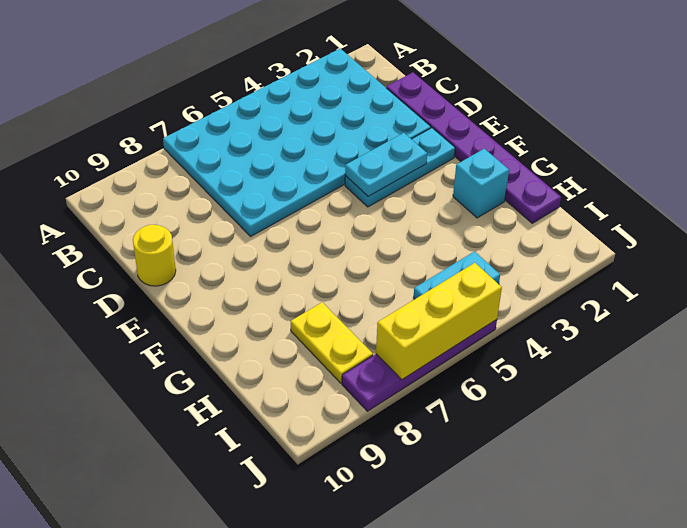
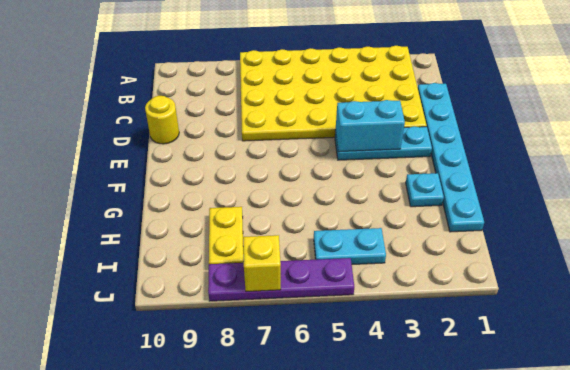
cyan plate A2:D7 level 1 -> yellow plate A2:D7 level 1
purple plate C1:H1 level 1 -> cyan plate C1:H1 level 1
cyan plate E3:E4 level 2 -> cyan brick E3:E4 level 2
cyan brick G2 level 1 -> cyan plate G2 level 1
yellow brick J5:J7 level 2 -> yellow brick J7 level 2

